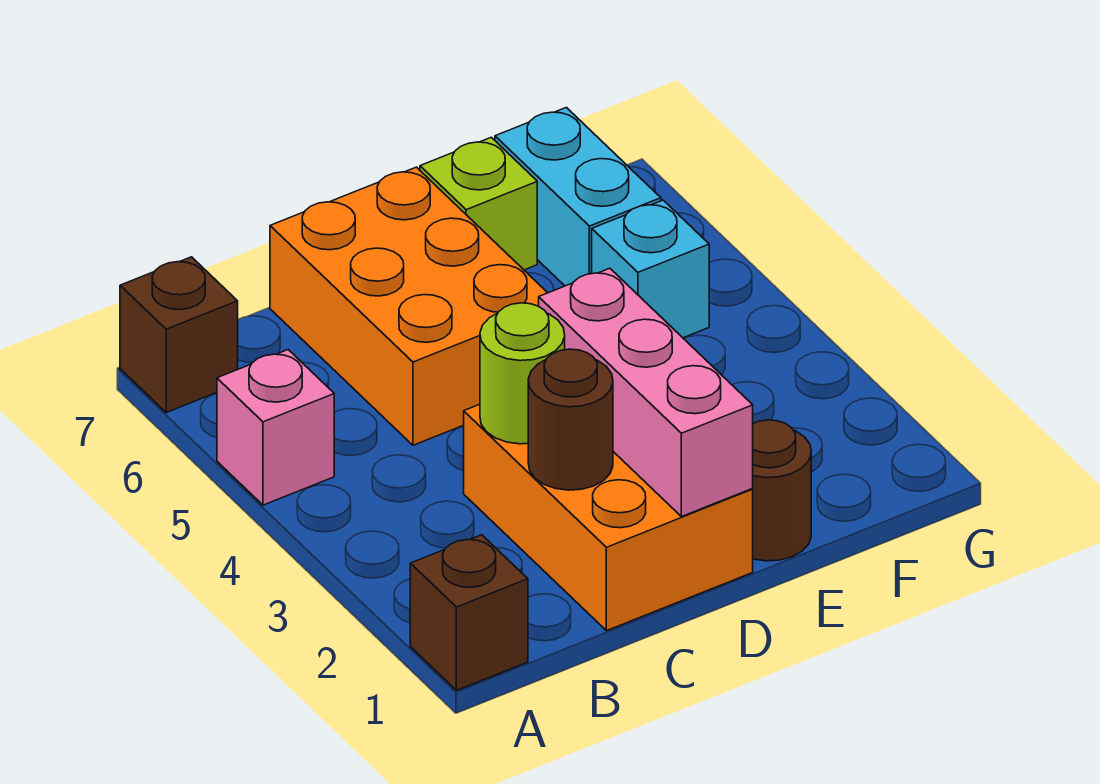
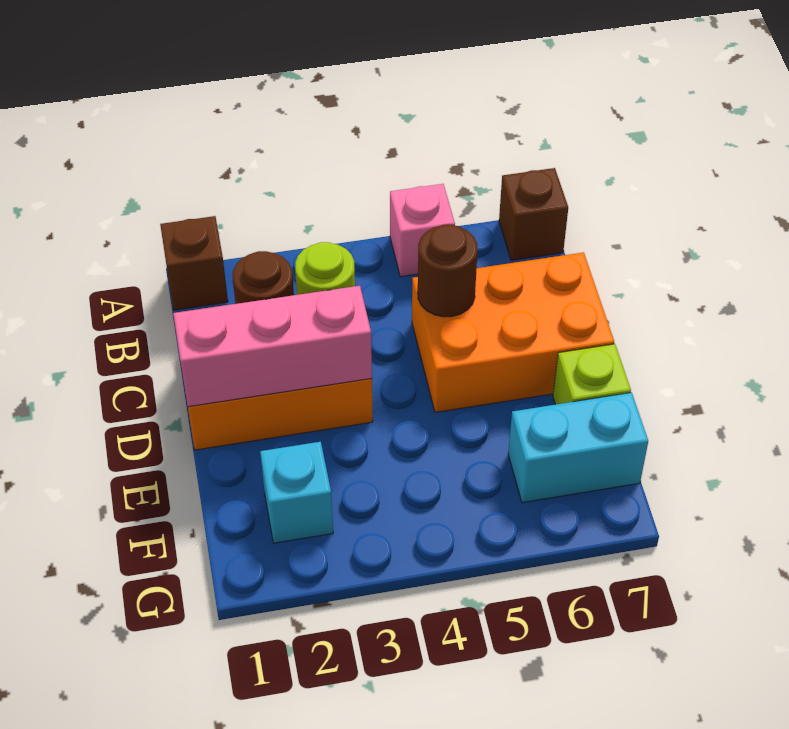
brown round brick E1 level 1 -> brown round brick C5 level 2
cyan brick F5 level 1 -> cyan brick F2 level 1

